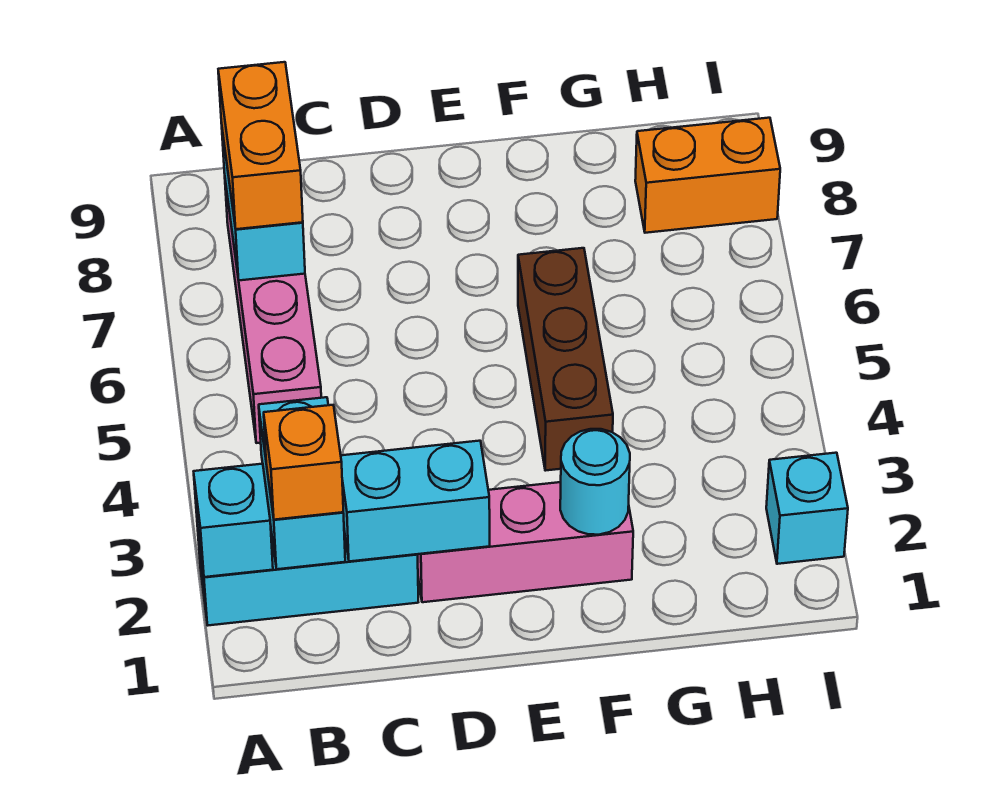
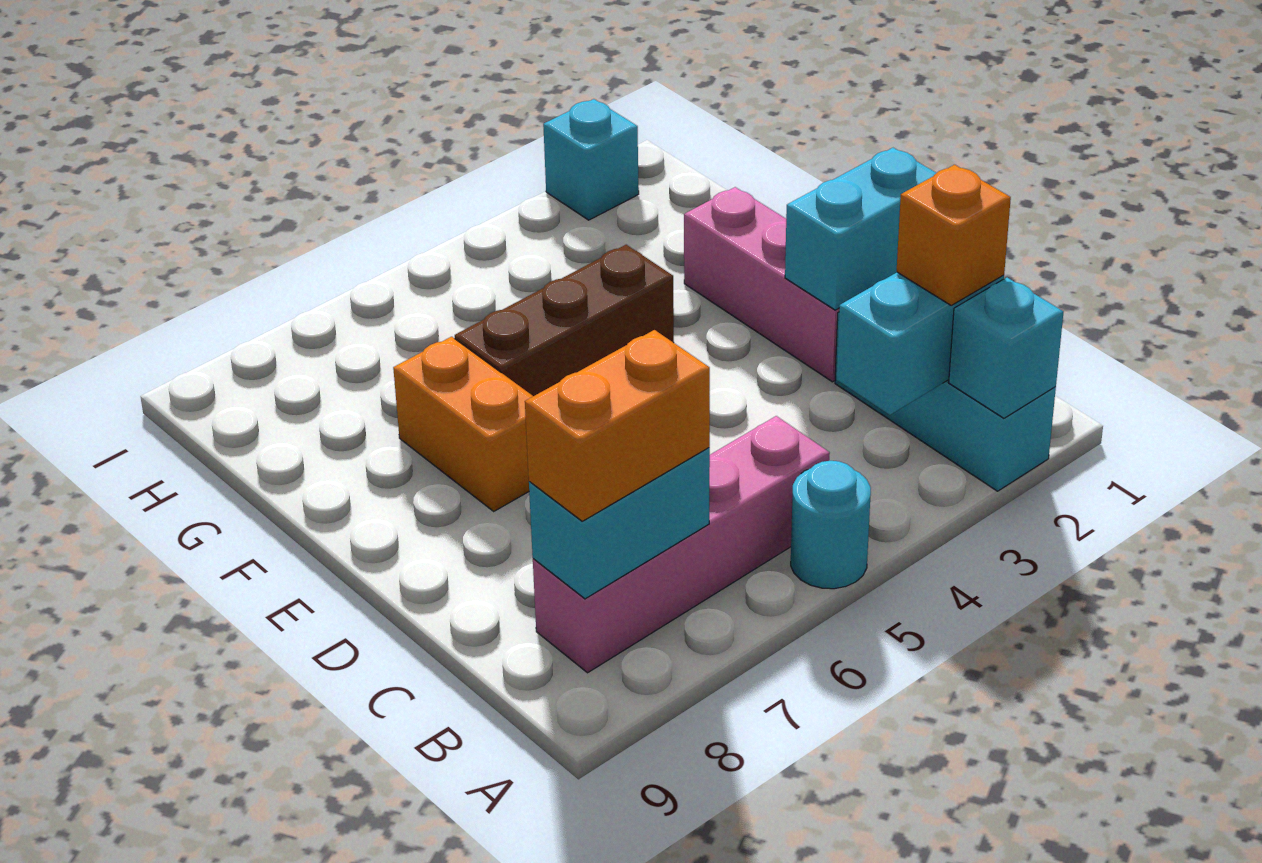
cyan brick C2:D2 level 2 -> cyan brick D1:D2 level 2
cyan round brick F2 level 2 -> cyan round brick A5 level 1
orange brick H8:I8 level 1 -> orange brick E7:F7 level 1

